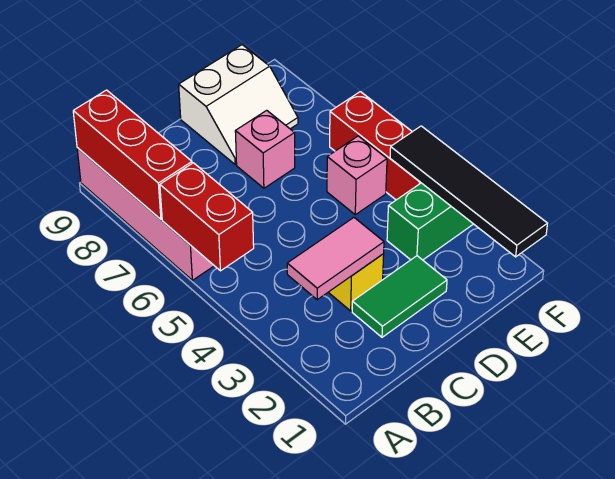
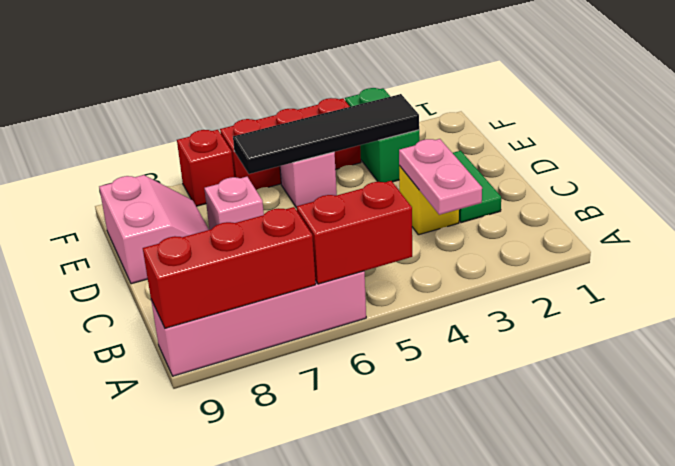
pink tile B3:C3 level 2 -> pink plate B3:C3 level 2
white slope D8:E9 level 1 top 9 -> pink slope D8:E9 level 1 top 9
black tile F1:F4 level 2 -> black tile E3:E6 level 2
none -> red brick F7 level 1

